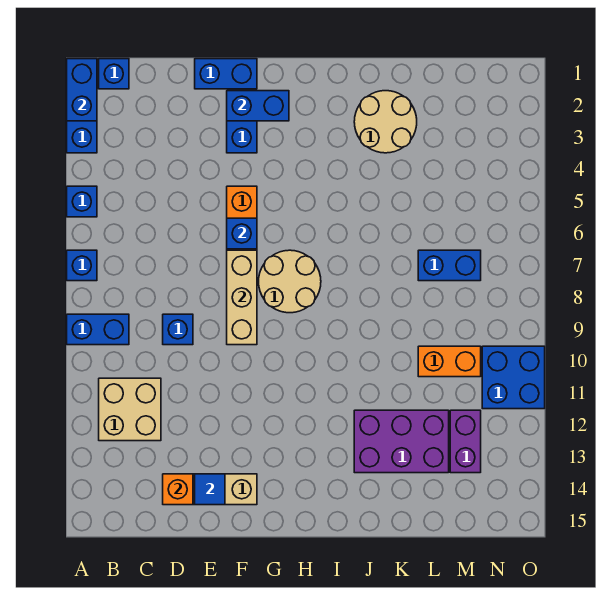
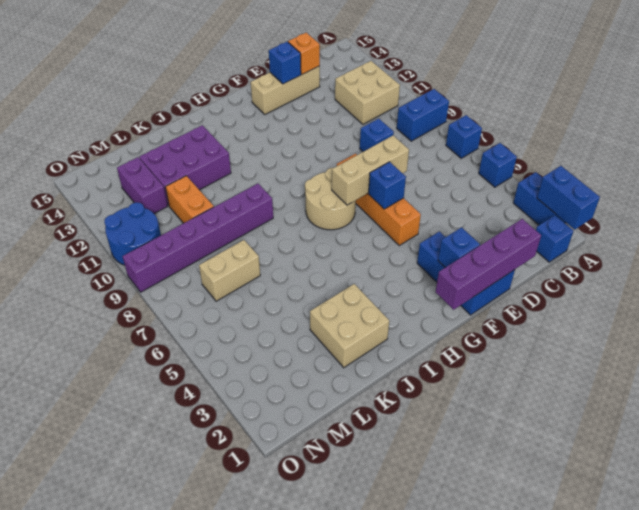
none -> purple brick D1:G1 level 2
blue tile E14 level 2 -> blue brick E14 level 2
blue brick F2:G2 level 2 -> blue brick F2 level 2
tan brick F7:F9 level 2 -> tan brick E7:G7 level 2
tan round brick J2:K3 level 1 -> tan brick J2:K3 level 1
none -> purple brick J9:O9 level 1
blue brick L7:M7 level 1 -> tan brick L7:M7 level 1
orange brick L10:M10 level 1 -> orange brick L10:L11 level 1
blue brick N10:O11 level 1 -> blue round brick N10:O11 level 1

